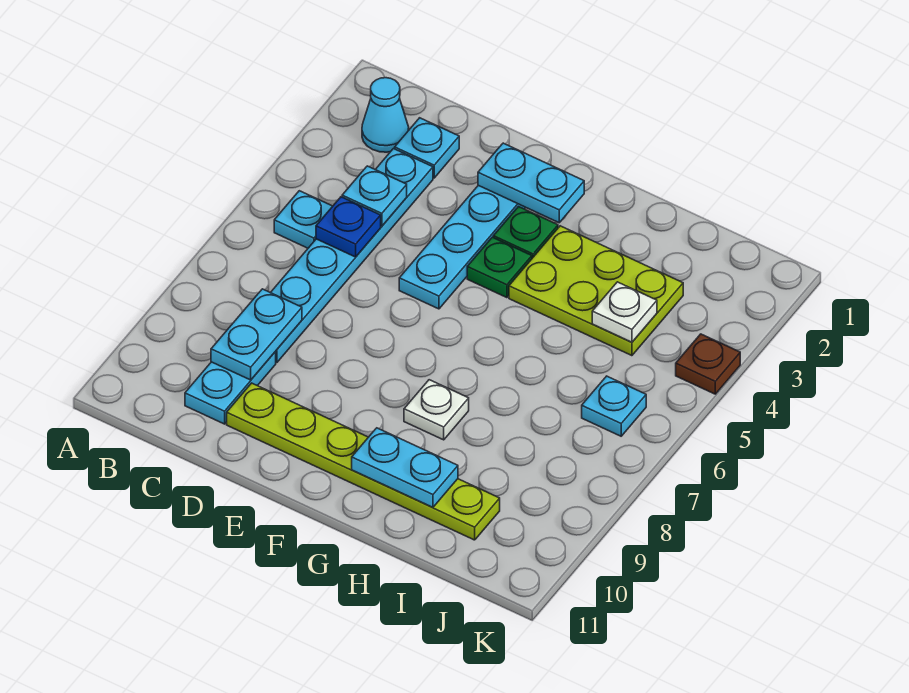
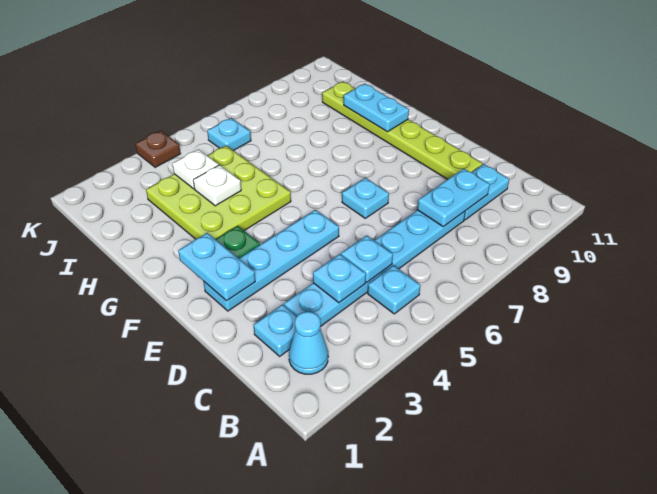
blue plate C5 level 2 -> cyan plate C5 level 2
none -> cyan plate E7 level 1
green plate F4 level 1 -> none
lime plate G3:I4 level 1 -> lime plate G3:I5 level 1
white plate G8 level 1 -> white plate H4 level 2

